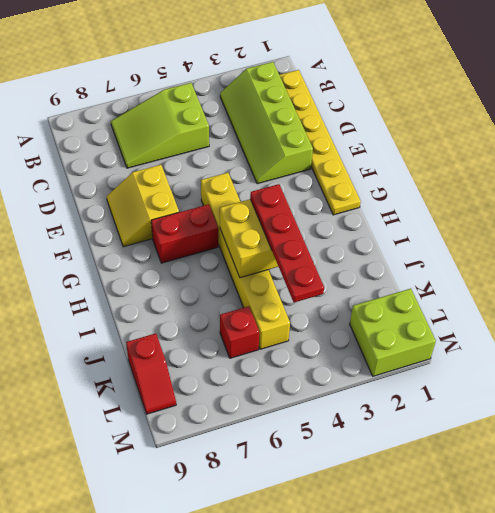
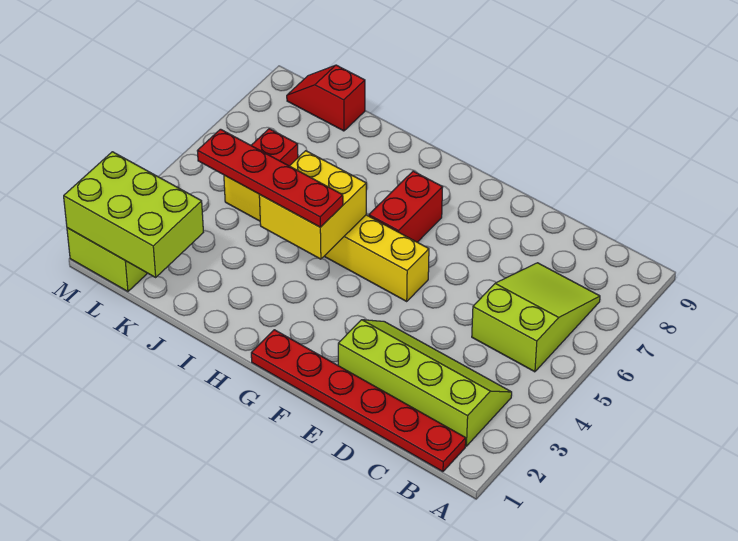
yellow plate B1:G1 level 1 -> red plate B1:G1 level 1
yellow slope E7:F8 level 1 top 7 -> none
none -> lime brick K1:M2 level 2

